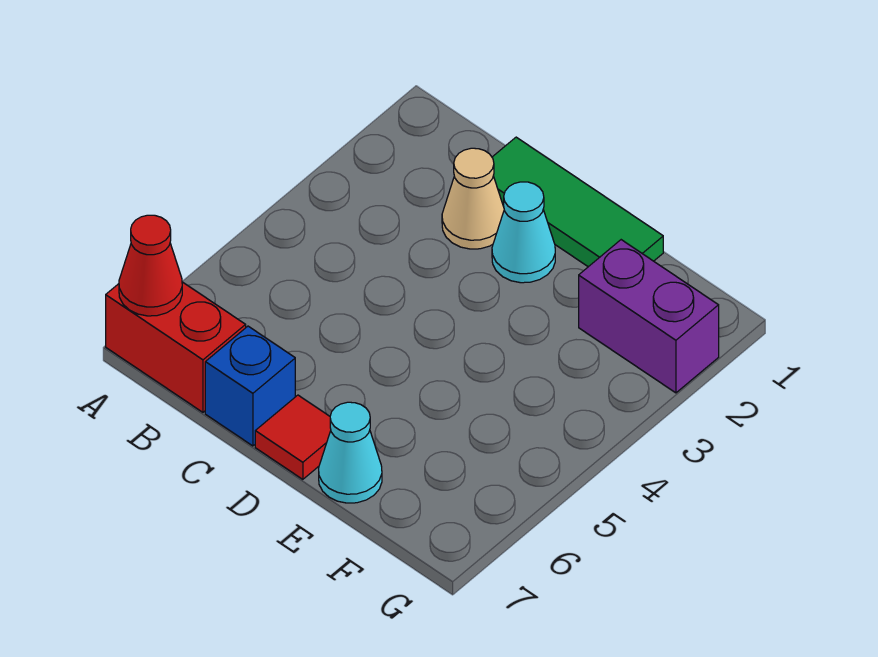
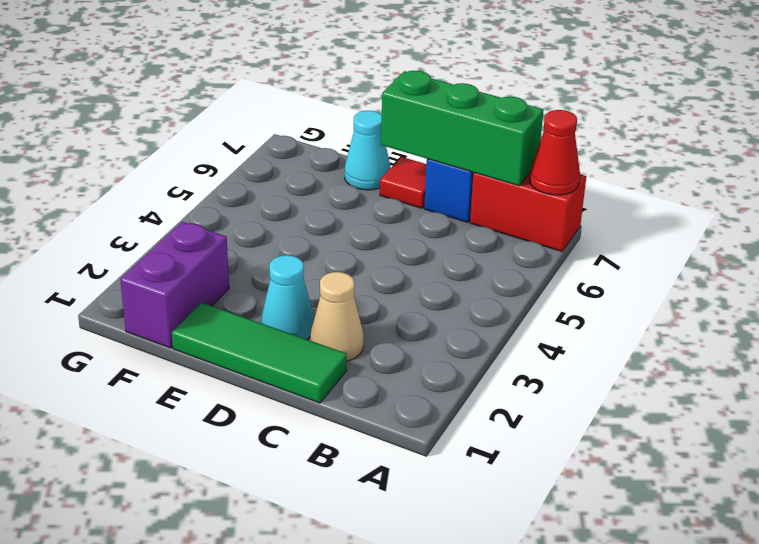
none -> green brick B7:D7 level 2
purple brick F2:G2 level 1 -> purple brick F1:F2 level 1

